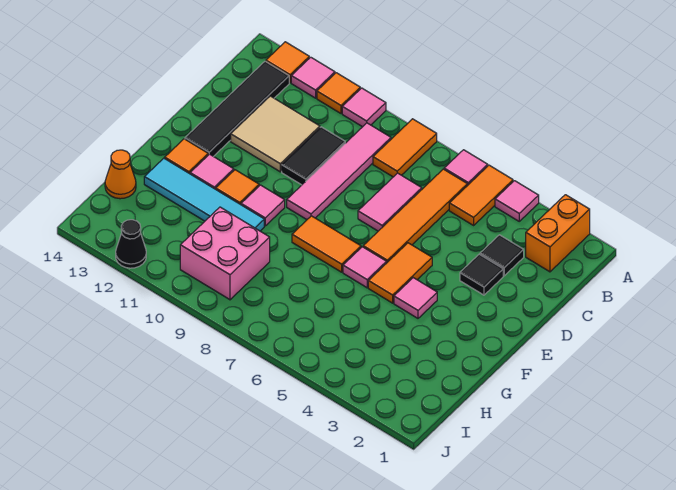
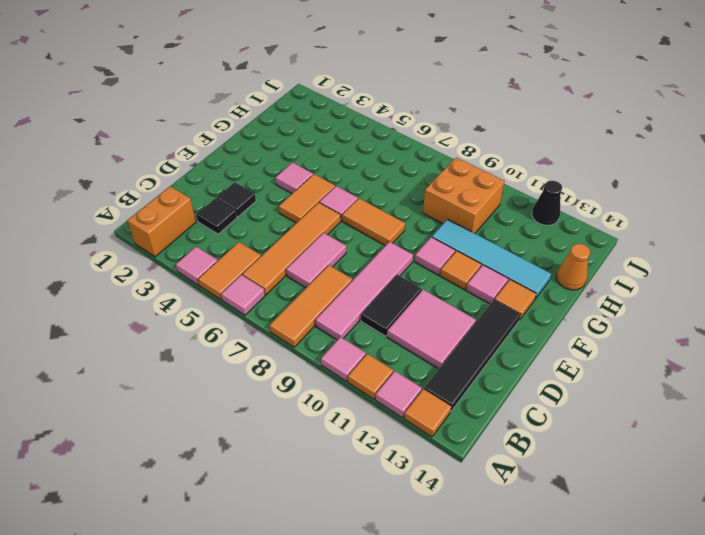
orange tile A8:B8 level 1 -> orange tile A8:C8 level 1
tan tile C11:D12 level 1 -> pink tile C11:D12 level 1
pink brick H9:I10 level 1 -> orange brick H9:I10 level 1

